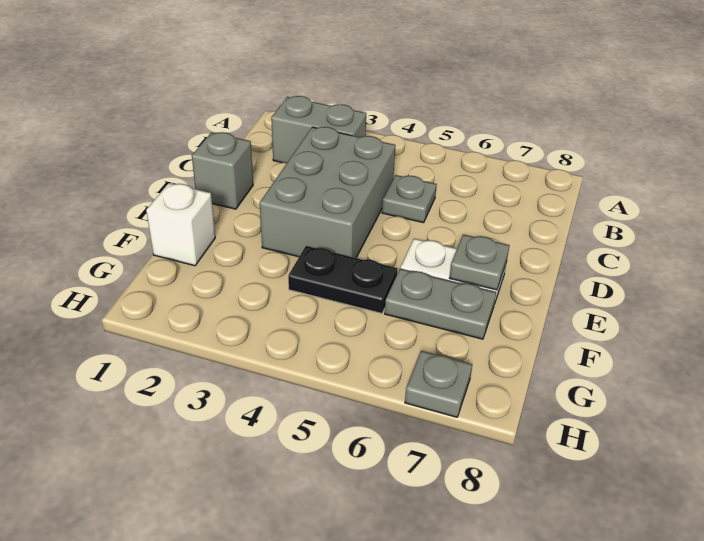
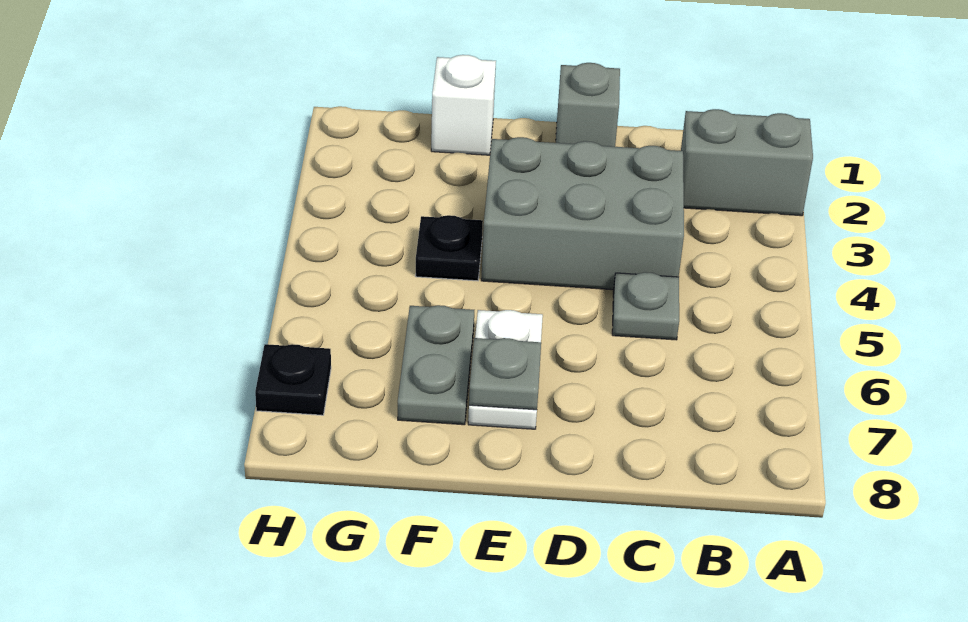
grey brick B2:B3 level 1 -> grey brick A2:B2 level 1
black plate F4:F5 level 1 -> black plate F4 level 1
grey plate H7 level 1 -> black plate H7 level 1

